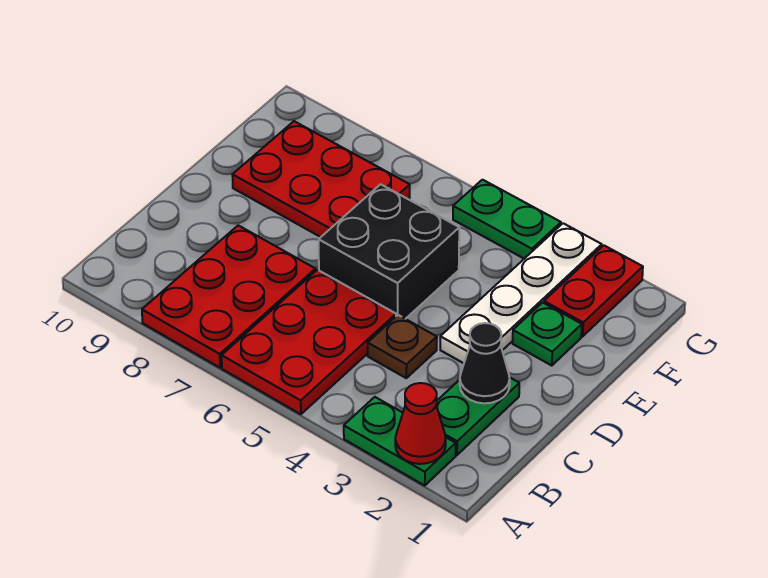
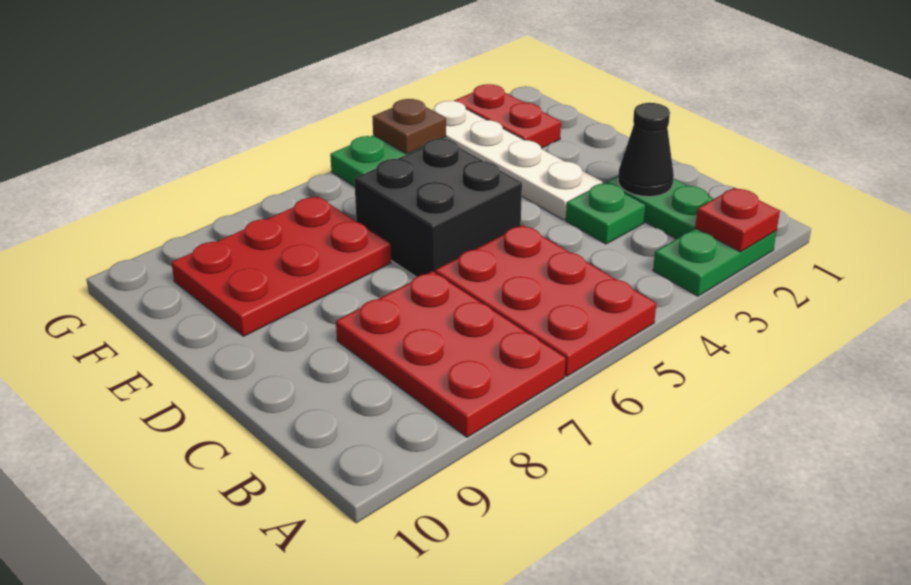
red cone A2 level 2 -> red plate A2 level 2
brown plate C4 level 1 -> brown plate G4 level 2
green plate E2 level 1 -> green plate C3 level 1

